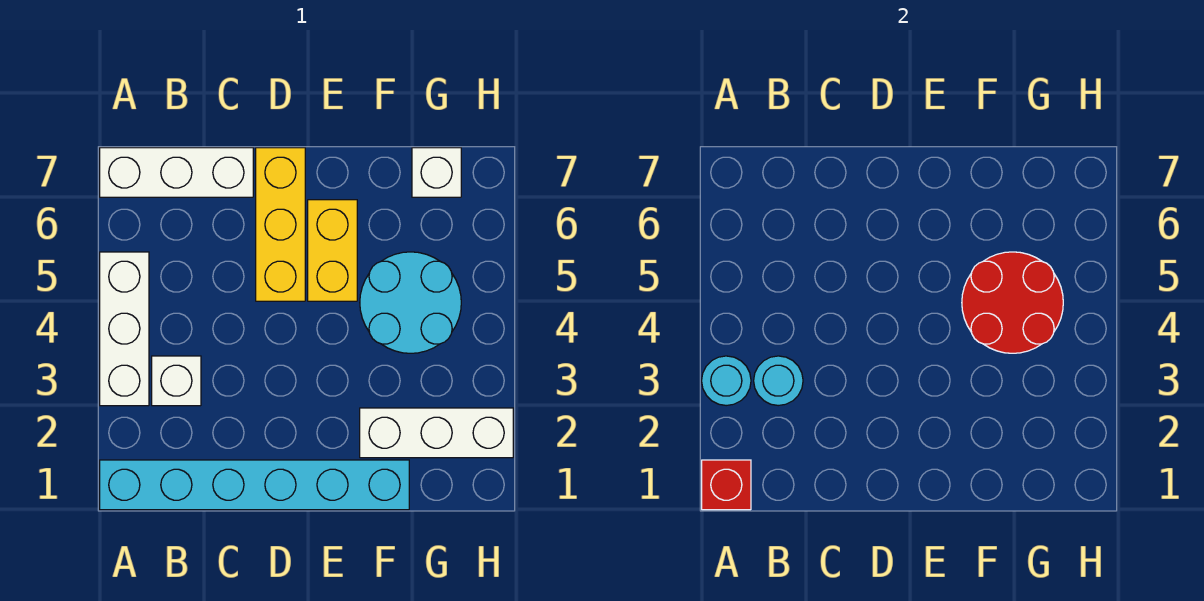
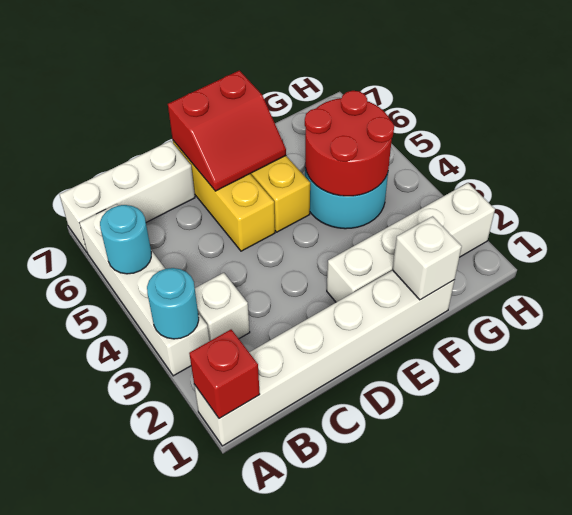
cyan brick A1:F1 level 1 -> white brick A1:F1 level 1
white brick A3:A5 level 1 -> white brick A3:A6 level 1
cyan round brick B3 level 2 -> cyan round brick A5 level 2
none -> red slope D6:E7 level 2 top 7
white brick F2:H2 level 1 -> white brick E2:H2 level 1
white brick G7 level 1 -> white brick F1 level 2

